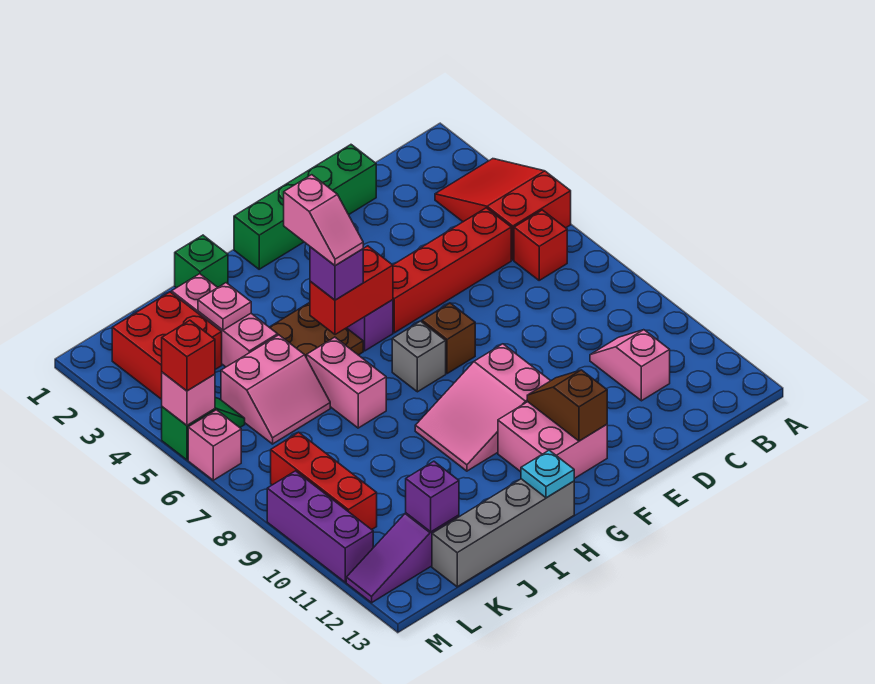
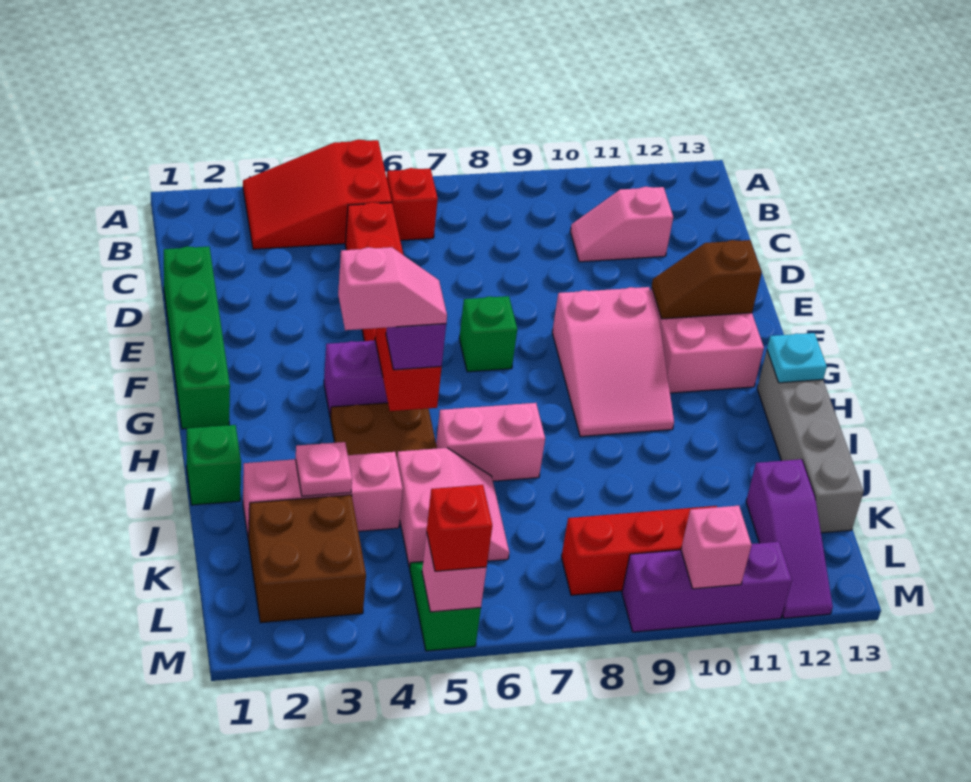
brown brick F7 level 1 -> green brick F7 level 1
grey brick G7 level 1 -> none
red brick K2:L3 level 1 -> brown brick K2:L3 level 1
purple brick K12 level 2 -> none
pink brick M6 level 1 -> pink brick M10 level 2

